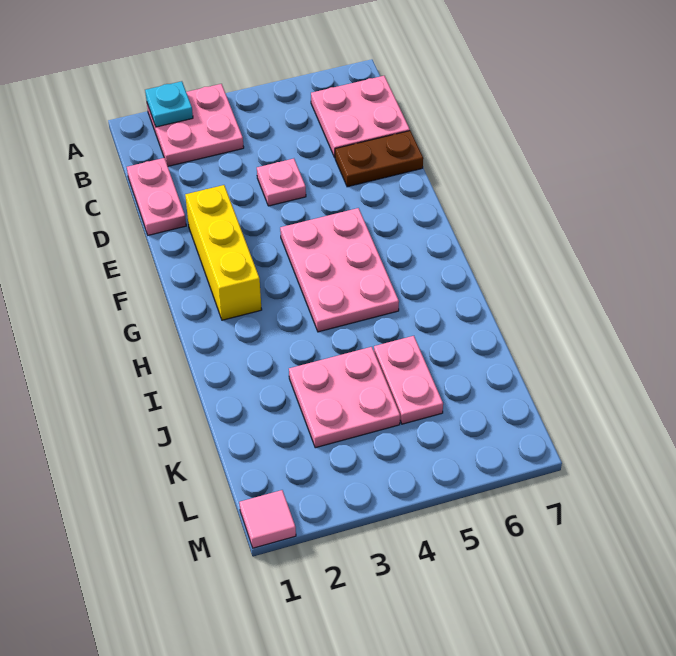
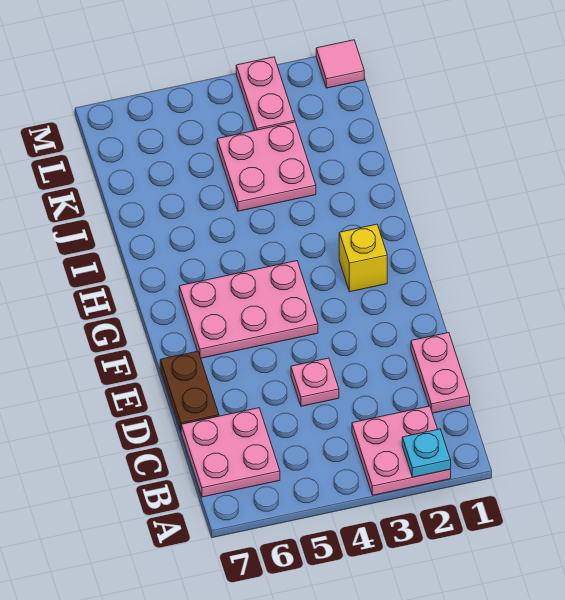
brown plate D6:D7 level 1 -> brown plate D7:E7 level 1
yellow brick E2:G2 level 1 -> yellow brick G2 level 1
pink plate F4:H5 level 1 -> pink plate F4:G6 level 1
pink plate J5:K5 level 1 -> pink plate L3:M3 level 1

